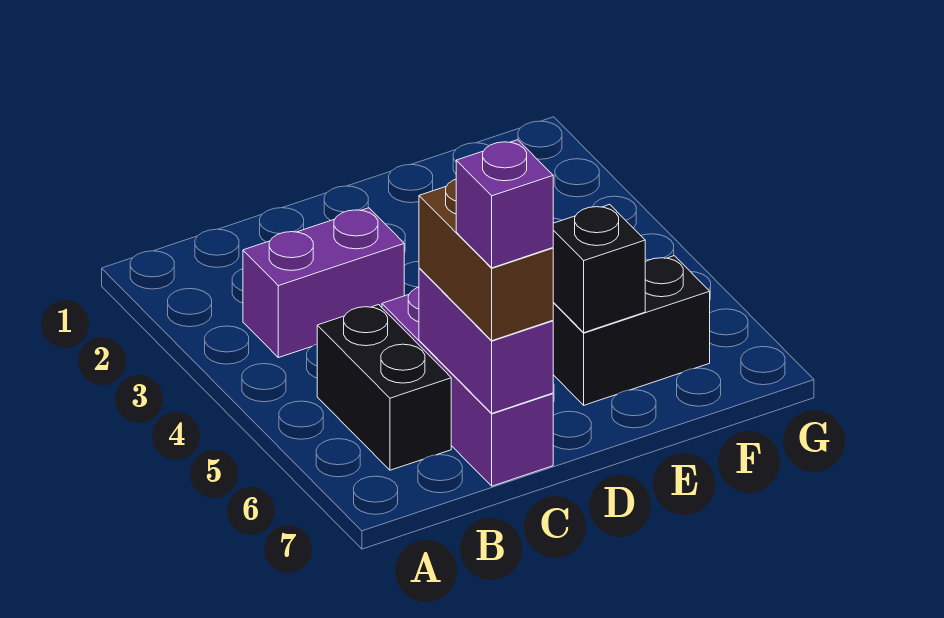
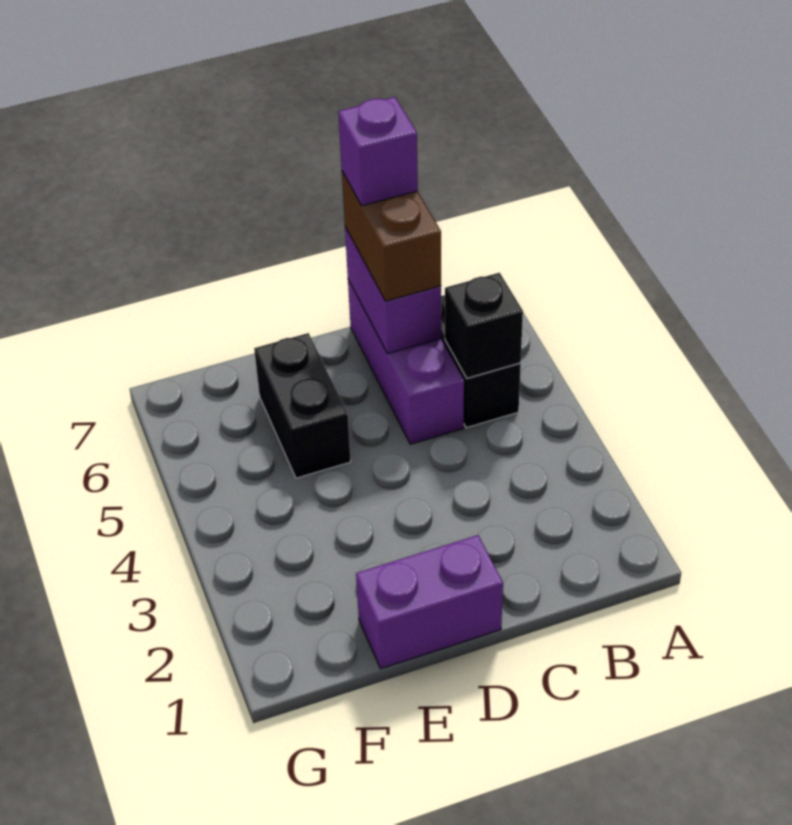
purple brick B3:C3 level 1 -> purple brick D1:E1 level 1
black brick E6:F6 level 1 -> black brick E5:E6 level 1
black brick E6 level 2 -> black brick B5 level 2

